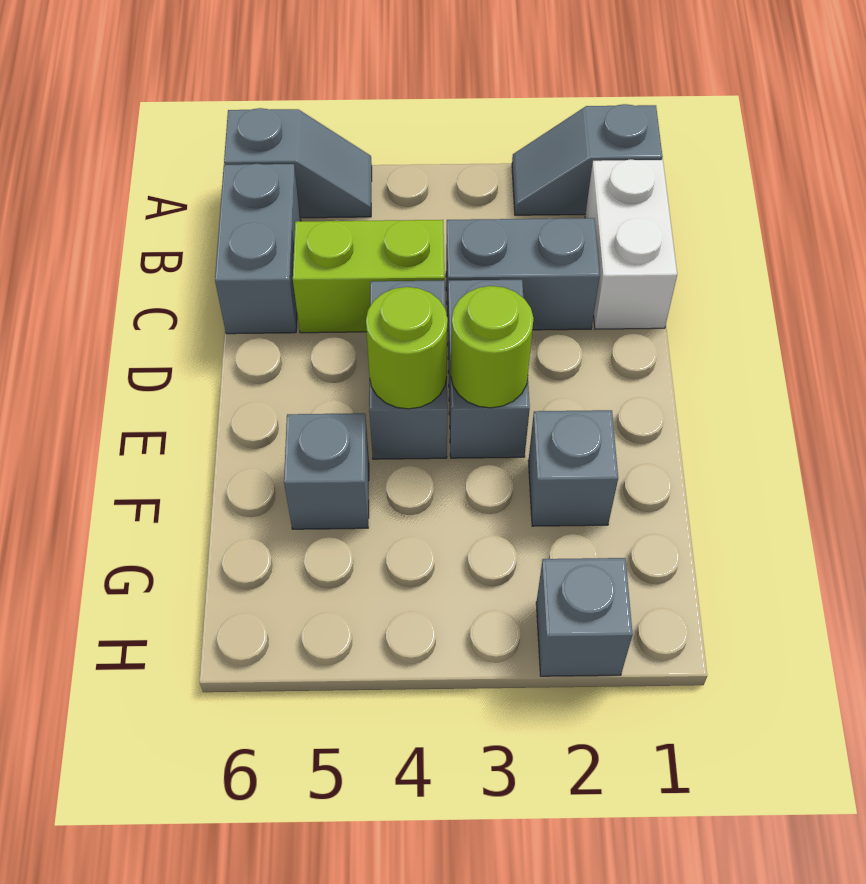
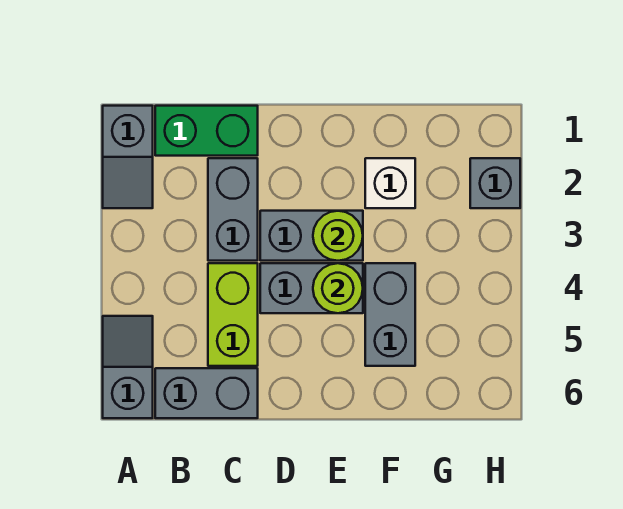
white brick B1:C1 level 1 -> green brick B1:C1 level 1
grey brick F2 level 1 -> white brick F2 level 1
grey brick F5 level 1 -> grey brick F4:F5 level 1

